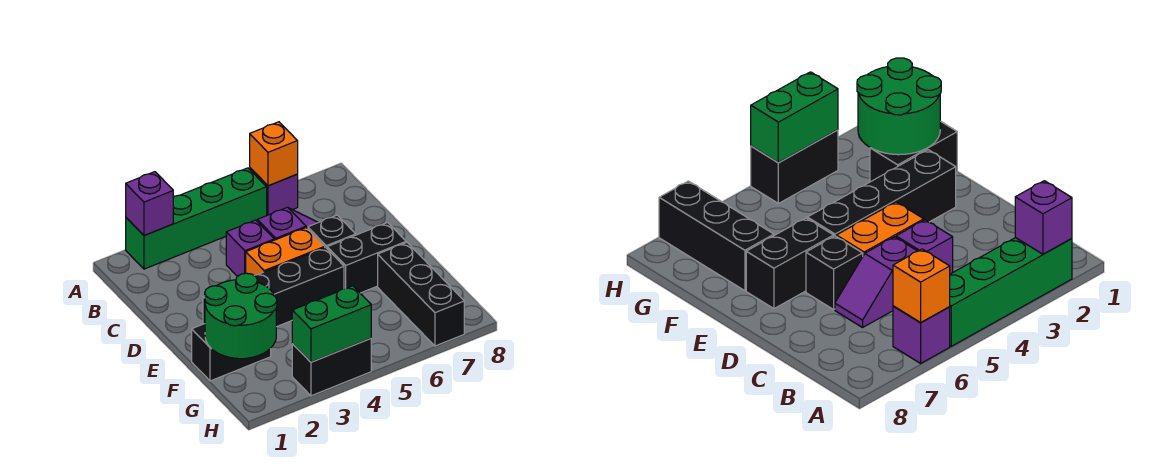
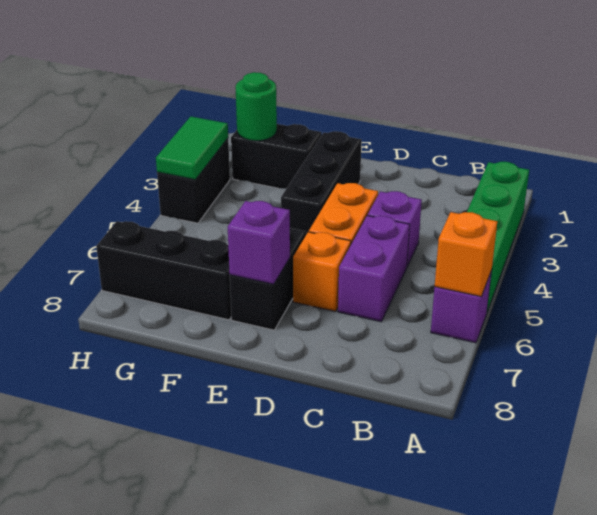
purple brick A2 level 2 -> purple brick E7 level 2
purple slope C5:C6 level 1 top 5 -> purple brick C5:C6 level 1
black brick D6 level 1 -> orange brick D6 level 1
black brick E2:E5 level 1 -> black brick E2:E4 level 1
black brick F1:F2 level 1 -> black brick F2:G2 level 1
green round brick F1:G2 level 2 -> green round brick G2 level 2
green brick H3:H4 level 2 -> green tile H3:H4 level 2

